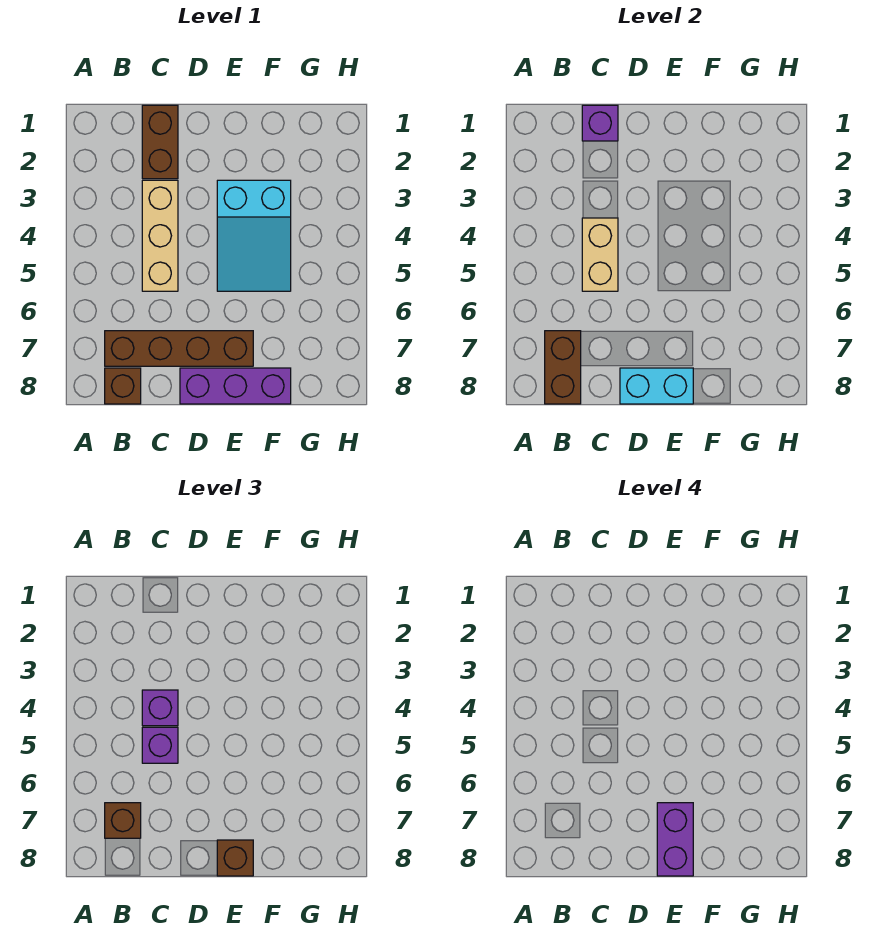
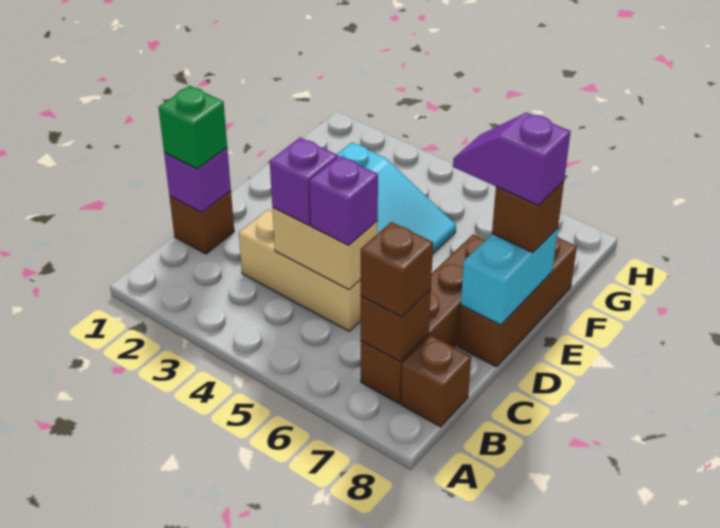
brown brick B7:B8 level 2 -> brown brick B7 level 2
brown brick C1:C2 level 1 -> brown brick C1 level 1
none -> green brick C1 level 3
purple brick D8:F8 level 1 -> brown brick D8:F8 level 1
purple brick E7:E8 level 4 -> purple slope E7:E8 level 4 top 8

